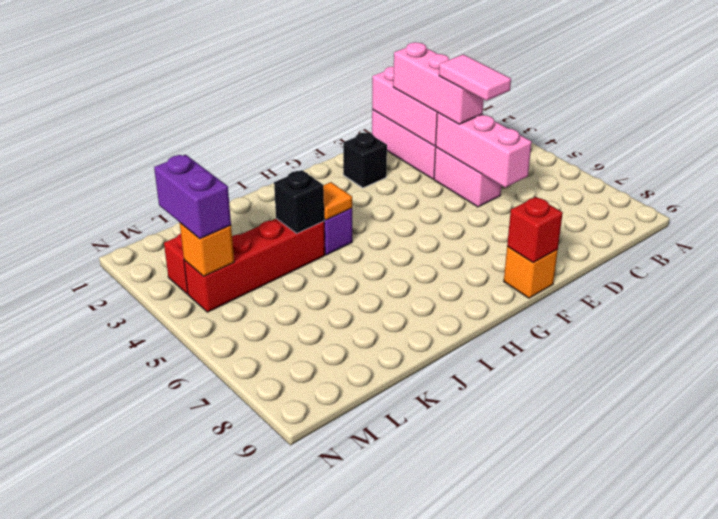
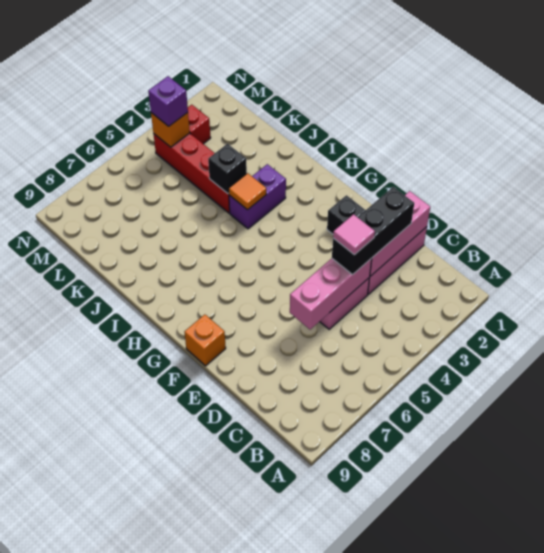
pink brick D2:D4 level 3 -> black brick D2:D4 level 3
pink tile D4:D5 level 4 -> pink tile D4 level 4
red brick F9 level 2 -> none
purple brick M3:M4 level 3 -> purple brick M4 level 3

